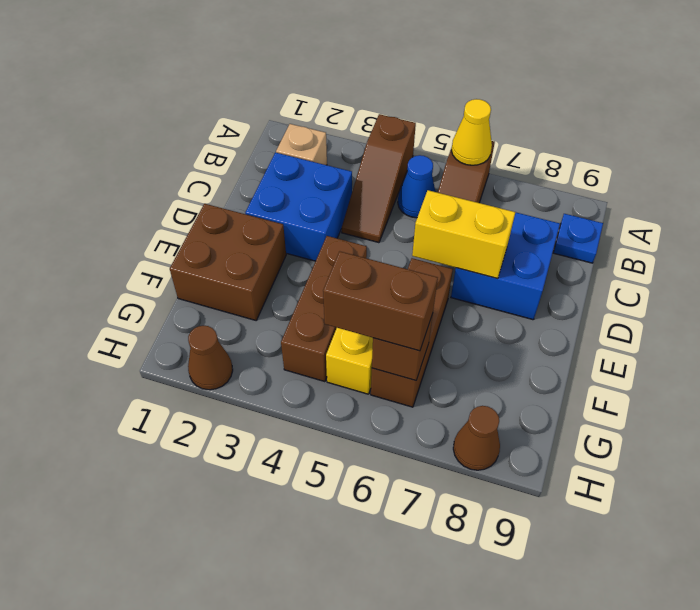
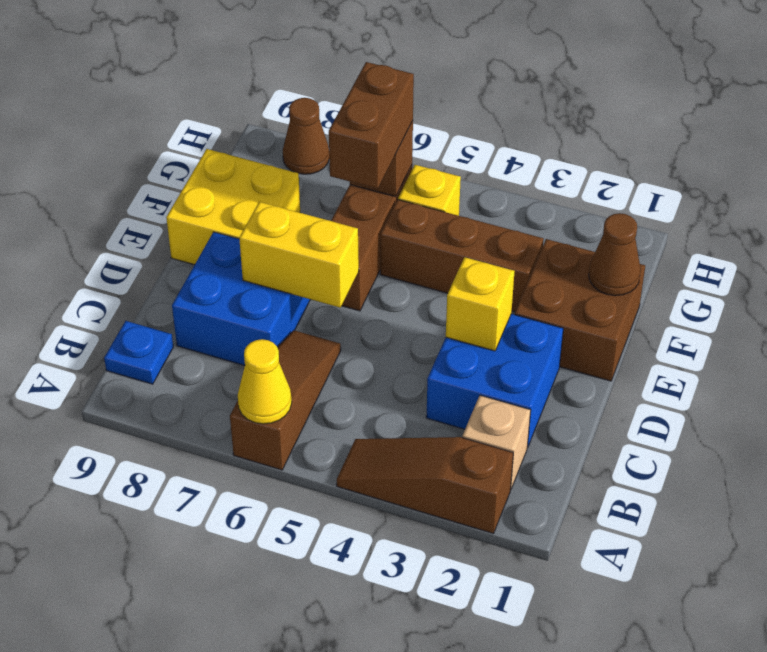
brown slope A4:C4 level 1 top A -> brown slope A2:A4 level 1 top 2
blue cone B5 level 1 -> none
none -> yellow brick D3 level 2
brown brick E4:G4 level 1 -> brown brick F3:F5 level 1
none -> yellow brick E8:F9 level 1
brown brick G5:G6 level 3 -> brown brick F6:G6 level 3
brown cone H2 level 1 -> brown cone F1 level 2

